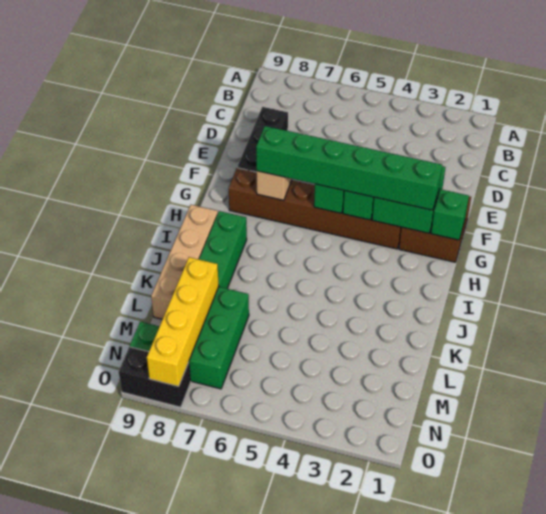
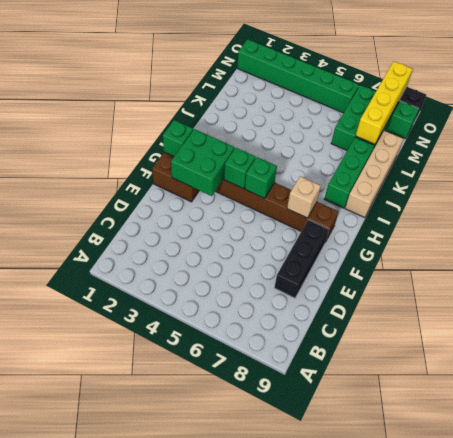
green brick G2:G7 level 3 -> green brick N1:N6 level 1

